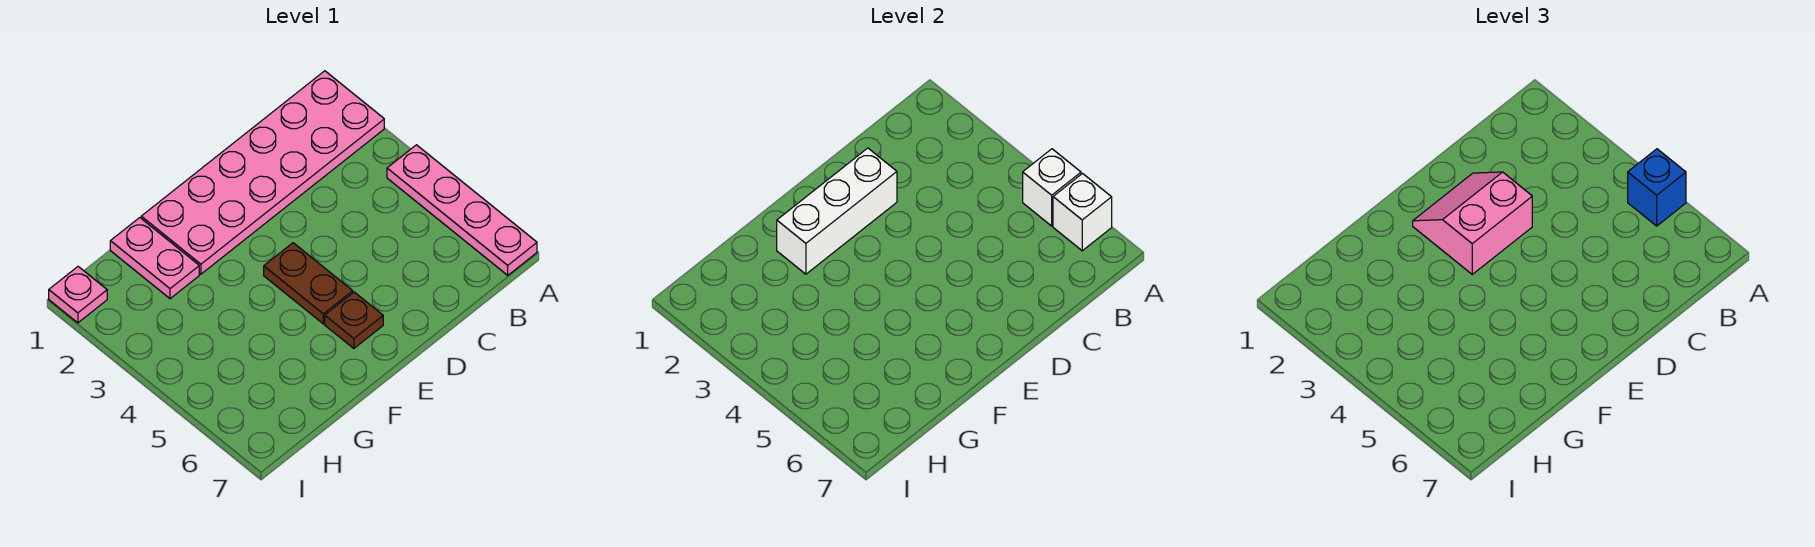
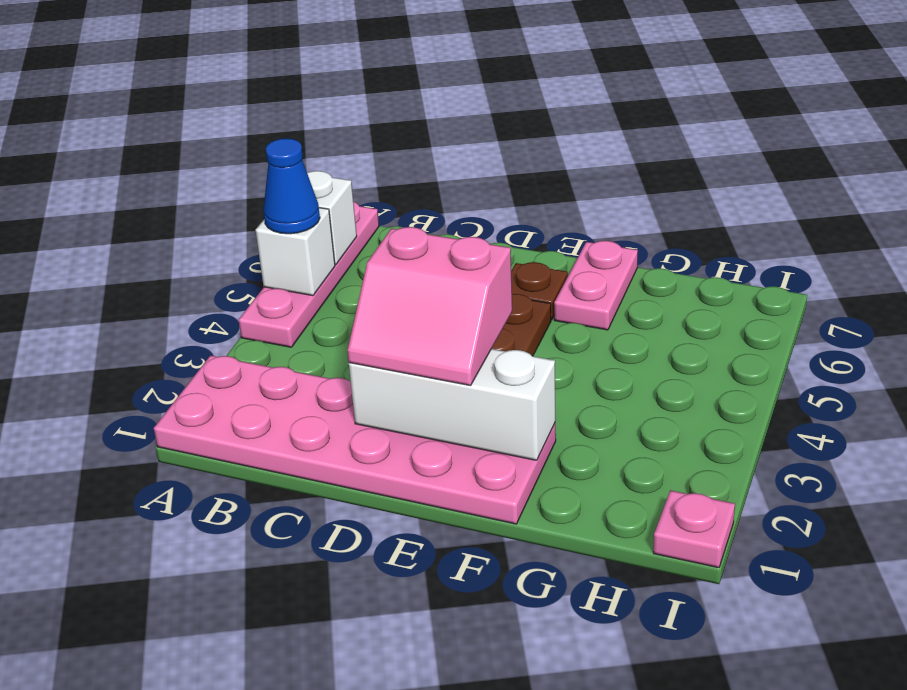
blue brick A5 level 3 -> blue cone A5 level 3
pink plate G1:G2 level 1 -> pink plate F6:F7 level 1

